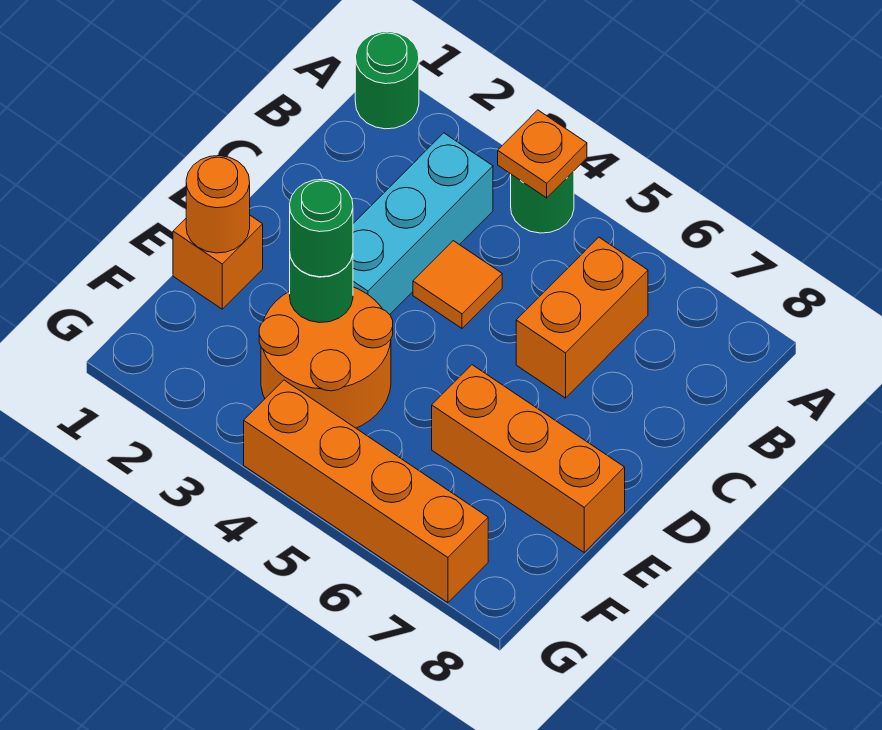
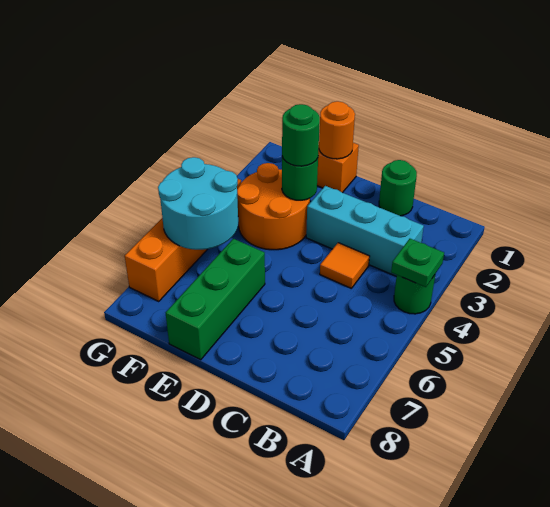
green round brick A1 level 1 -> green round brick C1 level 1
orange plate A4 level 2 -> green plate A4 level 2
orange brick B6:C6 level 1 -> none
orange brick E6:E8 level 1 -> green brick E6:E8 level 1
none -> cyan round brick F5:G6 level 2

